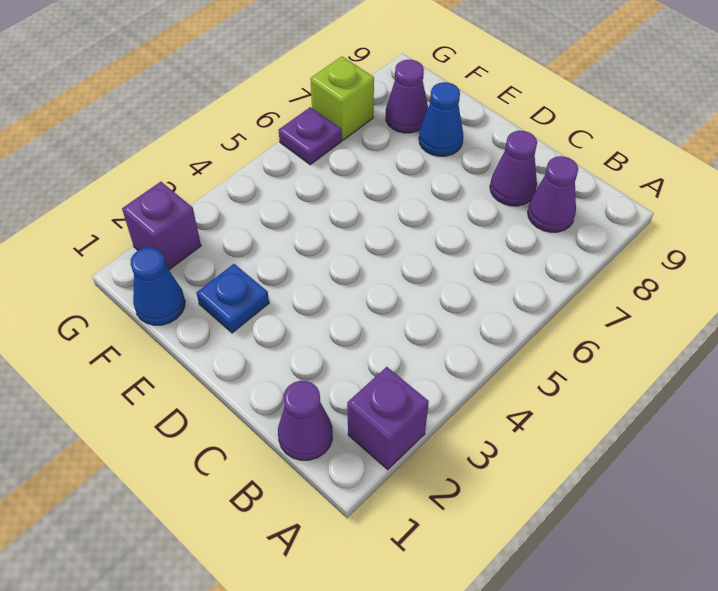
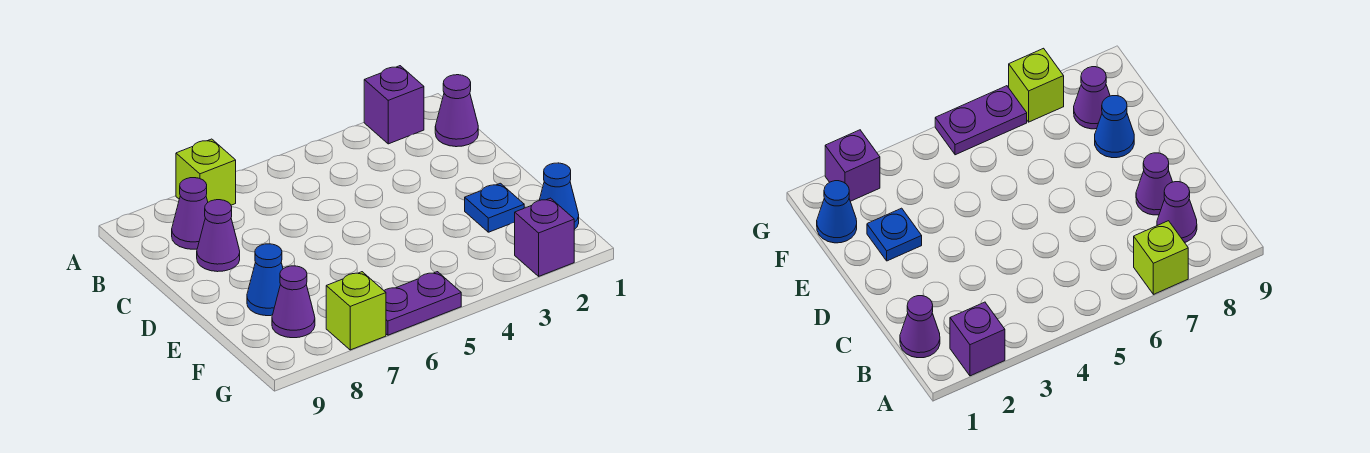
none -> lime brick A7 level 1
purple plate G6 level 1 -> purple plate G5:G6 level 1

